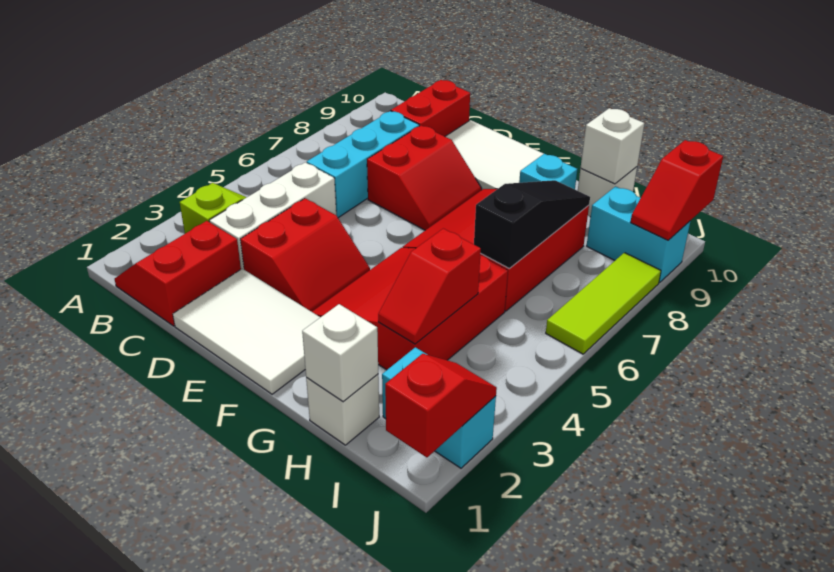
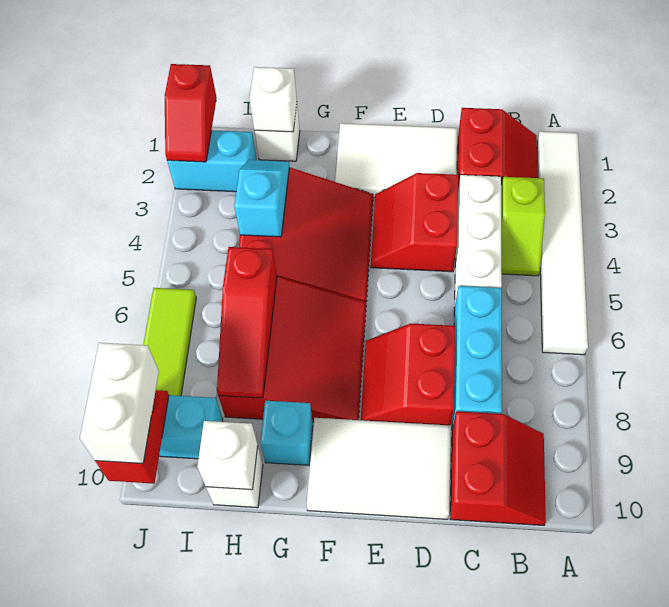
none -> white tile A1:A6 level 1
red slope H3:H4 level 2 top 4 -> cyan slope H3:H4 level 2 top 4
black slope H6:H8 level 2 top 6 -> red slope H6:H8 level 2 top 6
none -> white brick J9:J10 level 3

